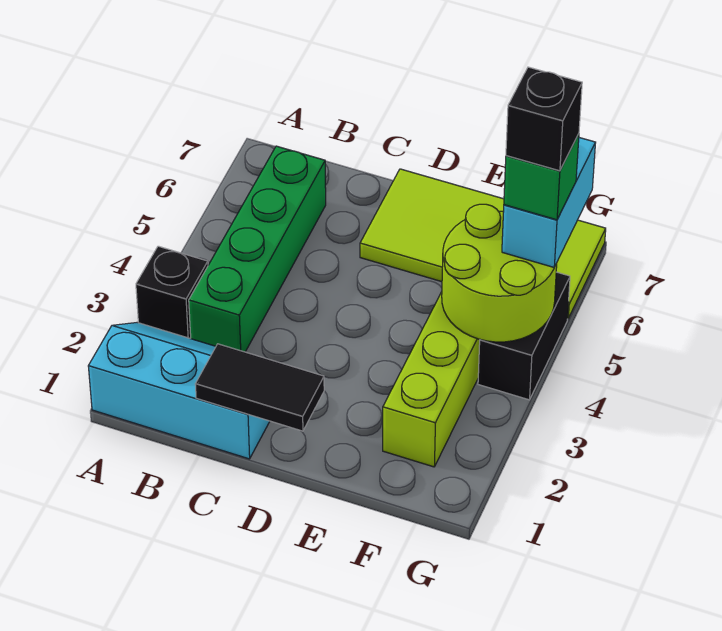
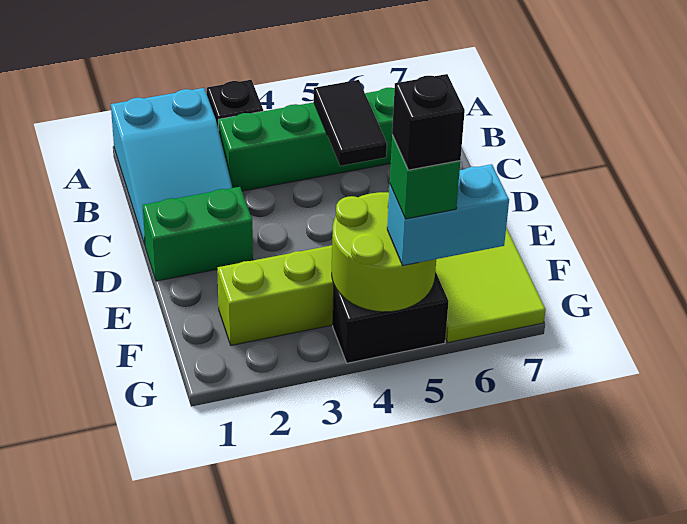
cyan slope A1:C2 level 1 top 1 -> cyan slope A1:C2 level 1 top A
black tile C1:D1 level 2 -> black tile B5:C5 level 2
none -> green brick D1:D2 level 1

